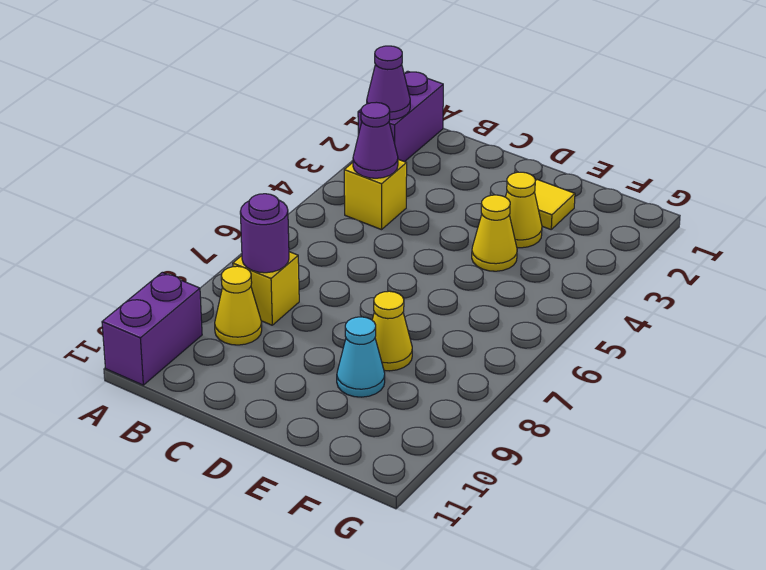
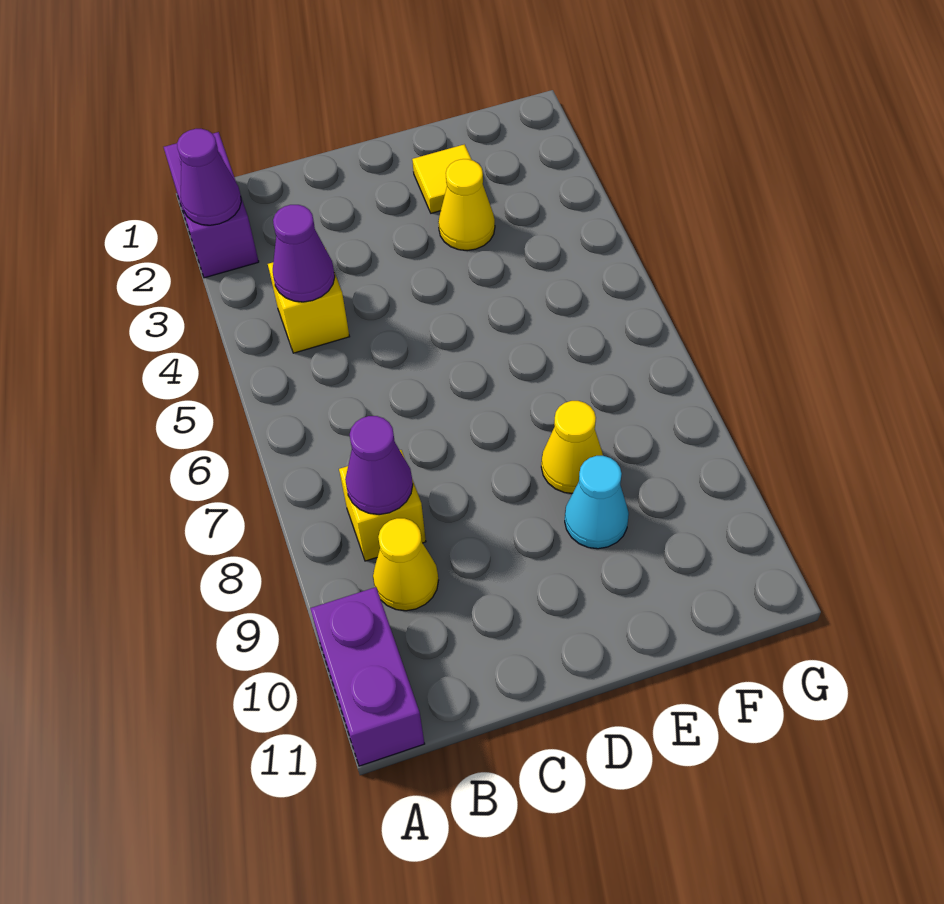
purple round brick B8 level 2 -> purple cone B8 level 2
yellow cone E4 level 1 -> none

